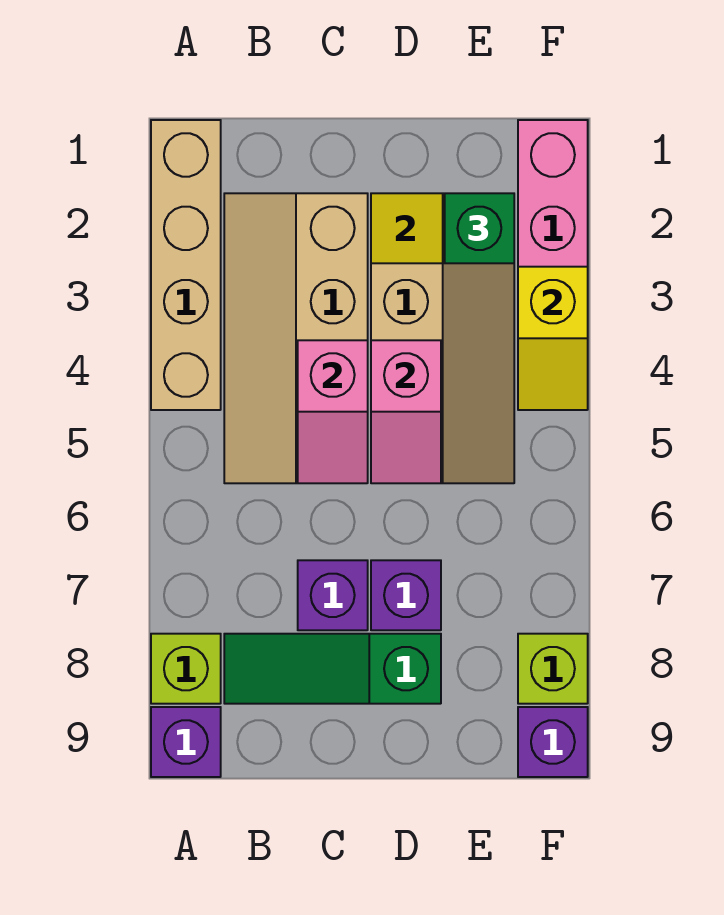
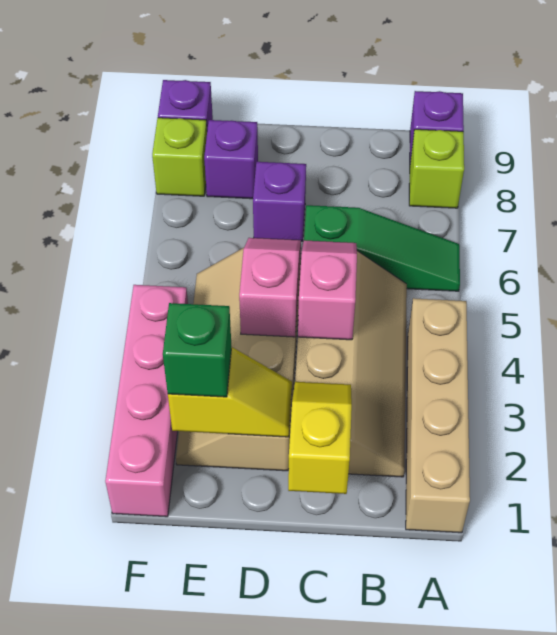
green slope B8:D8 level 1 top D -> green slope A6:C6 level 1 top C
purple brick C7 level 1 -> purple brick E8 level 1
yellow slope F3:F4 level 2 top 3 -> yellow slope C1:C2 level 2 top 1

